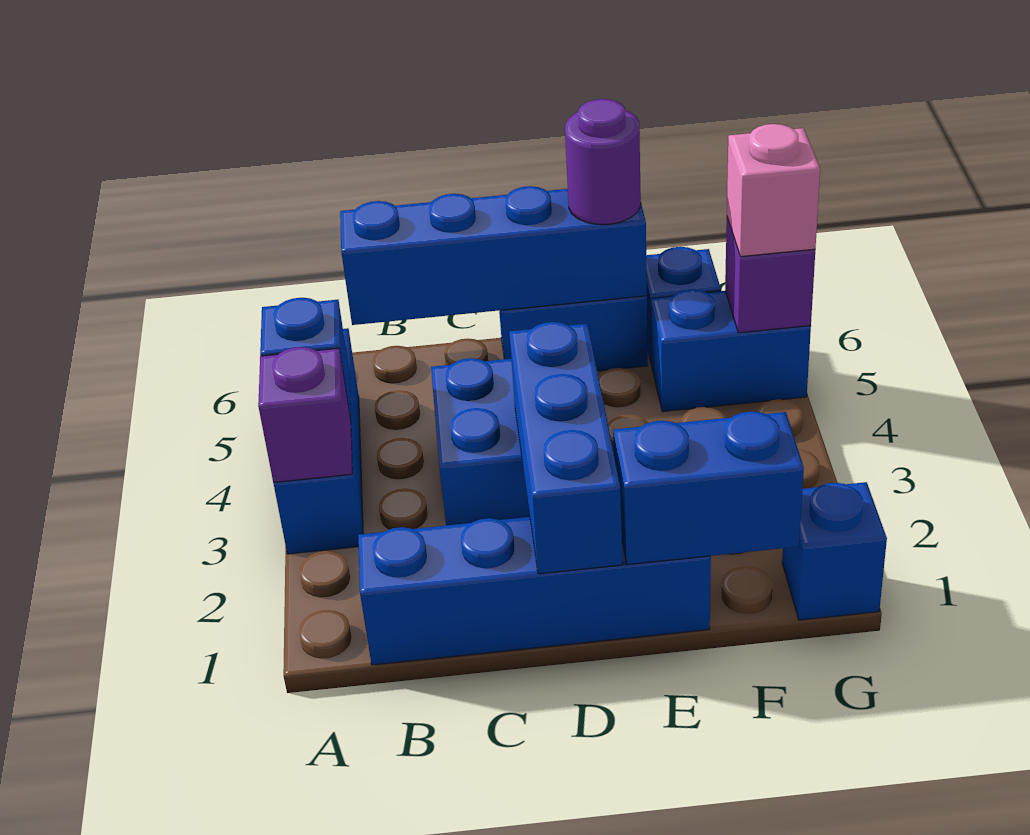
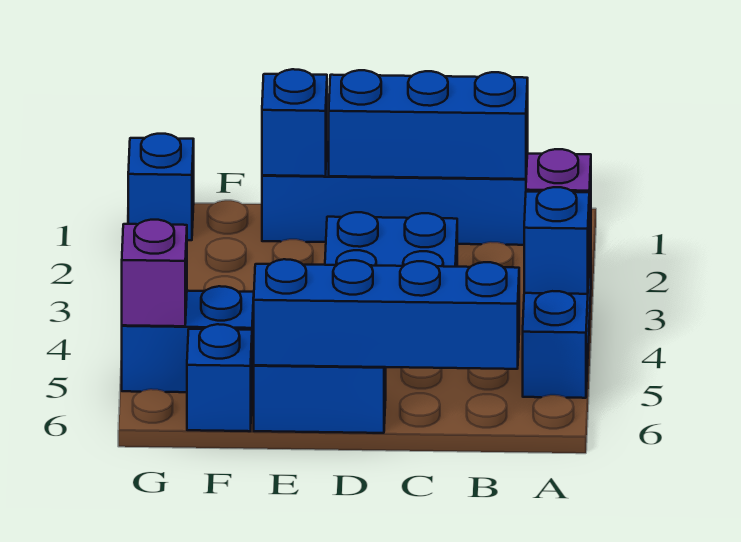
blue brick D1:D3 level 2 -> blue brick B1:D1 level 2
blue brick E1:F1 level 2 -> blue brick E1 level 2
purple round brick E6 level 3 -> none
pink brick G5 level 3 -> none

